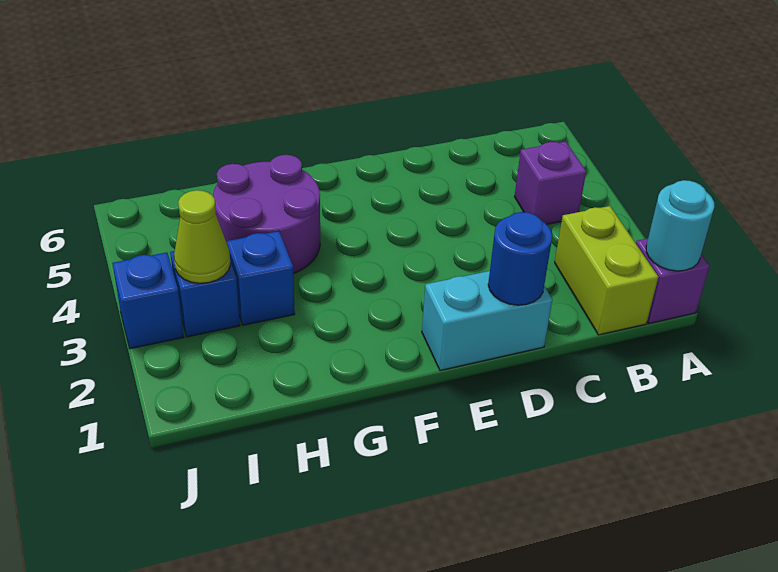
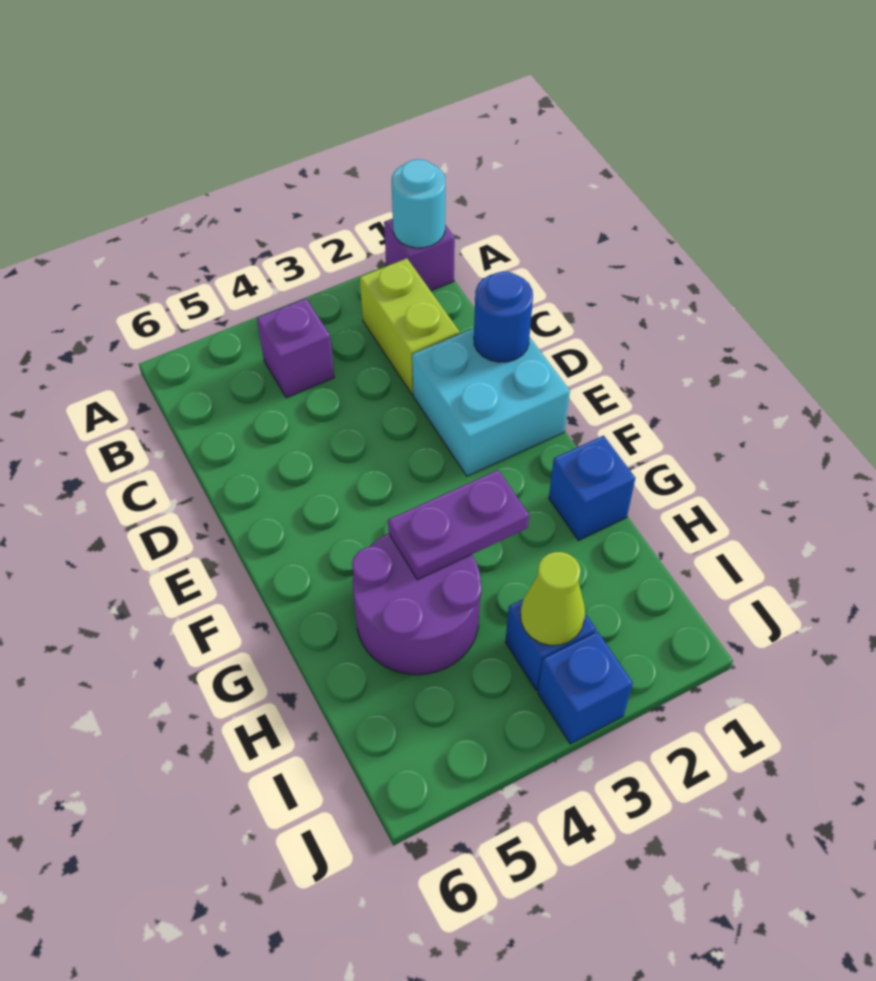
lime brick B1:B2 level 1 -> lime brick B2:C2 level 1
cyan brick D1:E1 level 1 -> cyan brick D1:E2 level 1
none -> purple plate G3:G4 level 2
blue brick H3 level 1 -> blue brick G1 level 1

